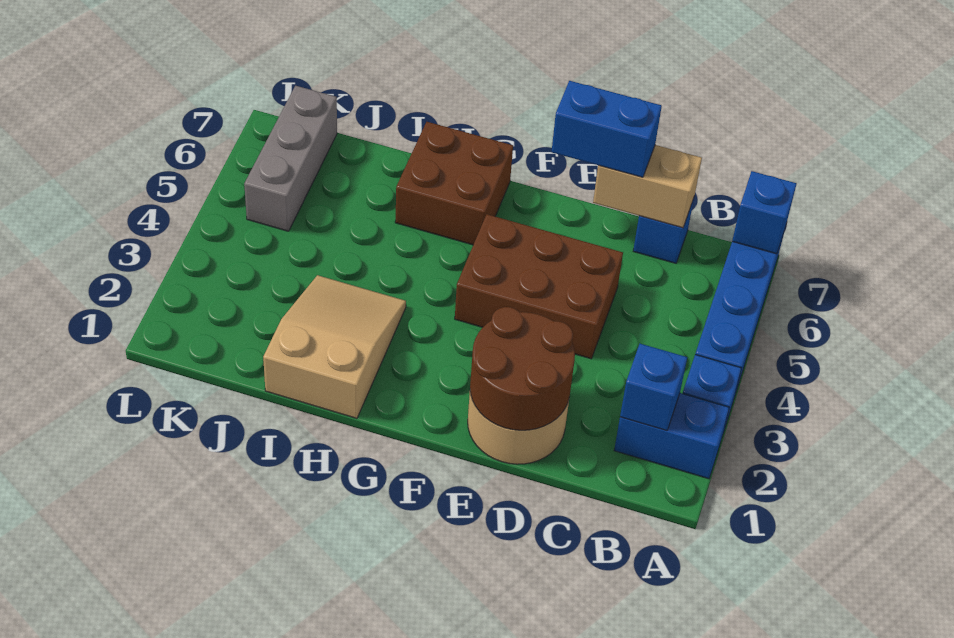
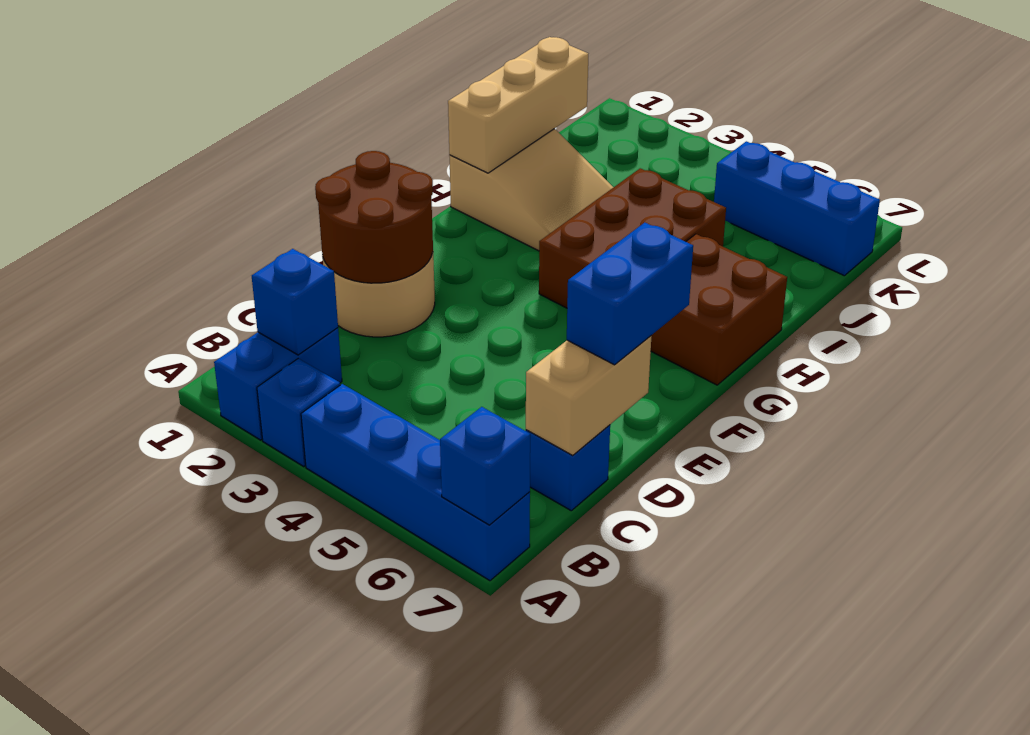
brown brick D4:F5 level 1 -> brown brick G4:I5 level 1
none -> tan brick H1:J1 level 2
grey brick K5:K7 level 1 -> blue brick K5:K7 level 1

